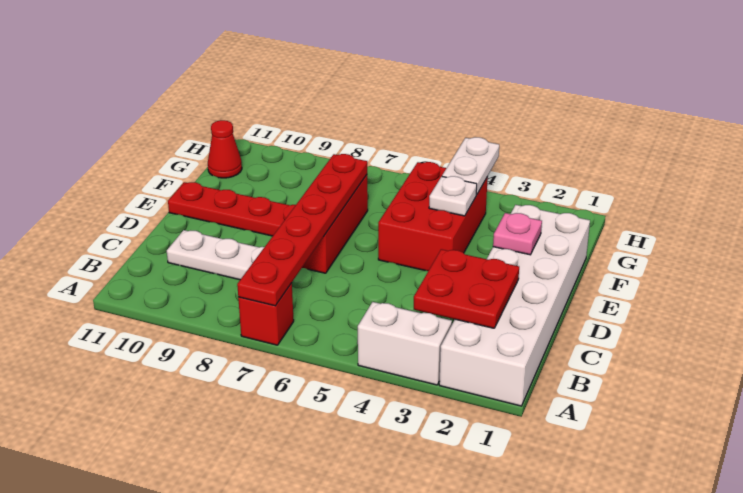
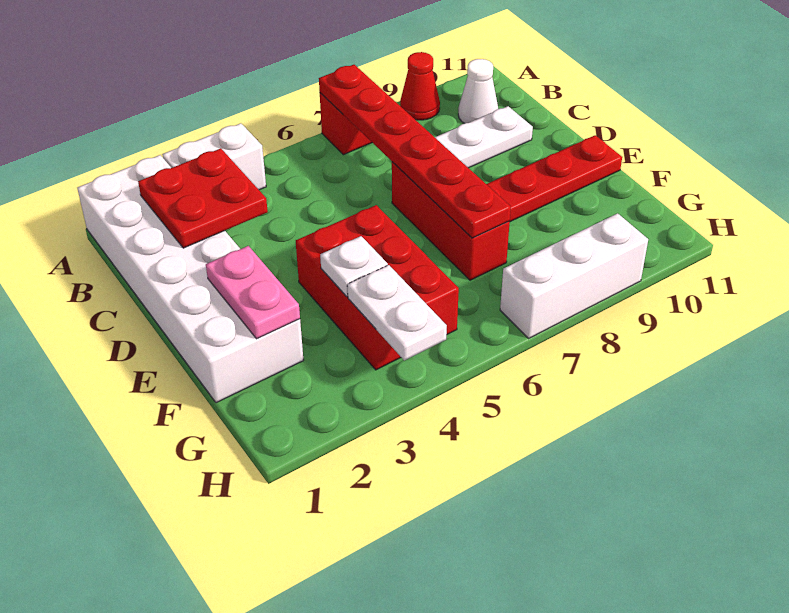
none -> white cone B10 level 1
pink plate E2 level 2 -> pink plate E2:F2 level 2
red cone G11 level 1 -> red cone A9 level 1
none -> white brick H7:H9 level 1

